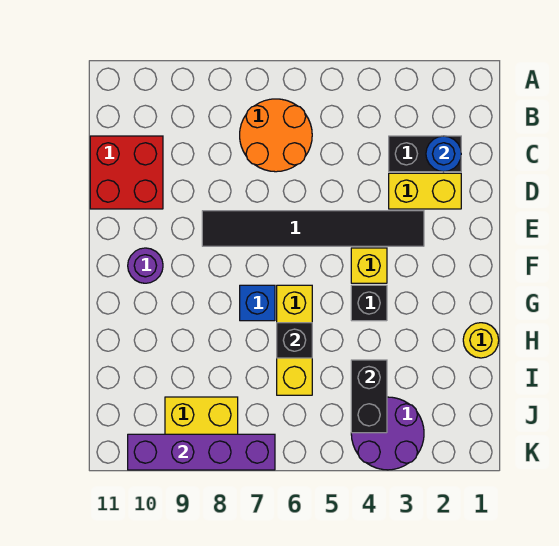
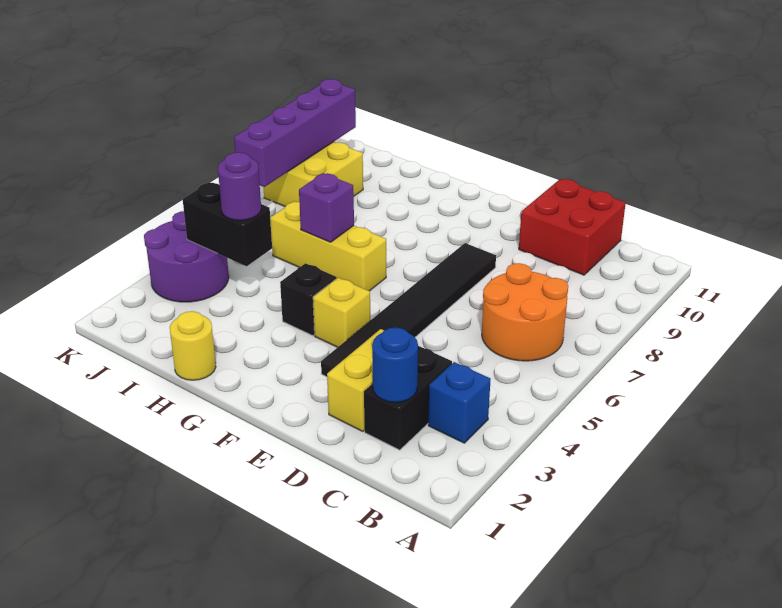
purple round brick F10 level 1 -> purple round brick I4 level 3
blue brick G7 level 1 -> blue brick B3 level 1
black brick H6 level 2 -> purple brick H6 level 2

